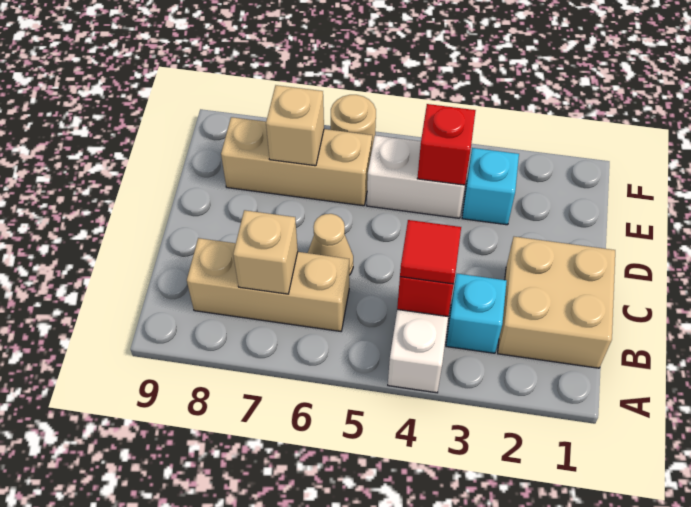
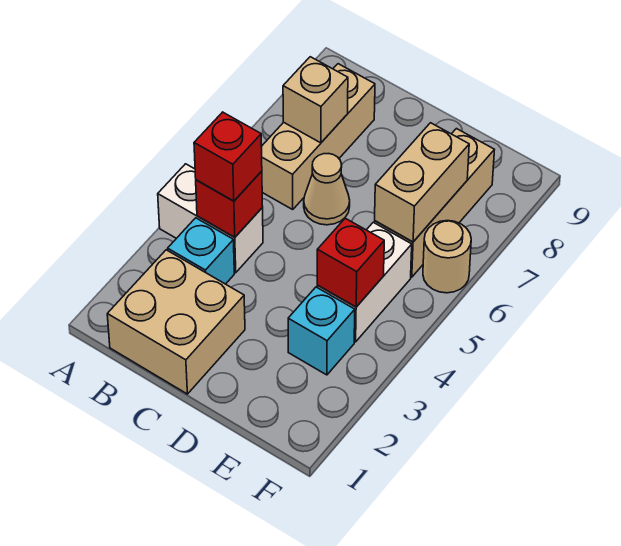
red tile B4 level 3 -> red brick B4 level 3
tan brick E7 level 2 -> tan brick E6:E7 level 2

